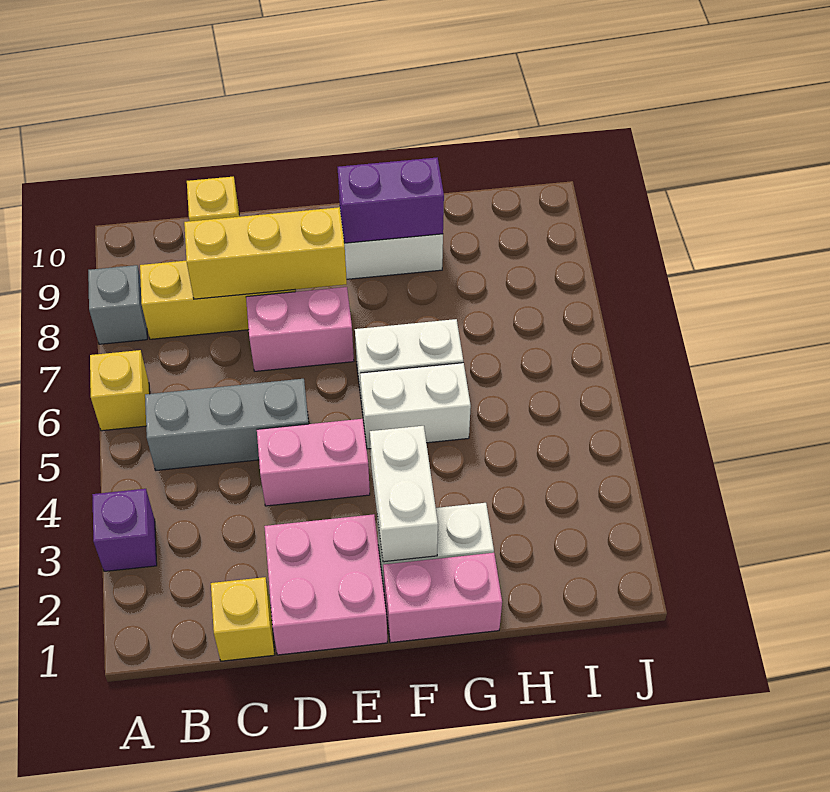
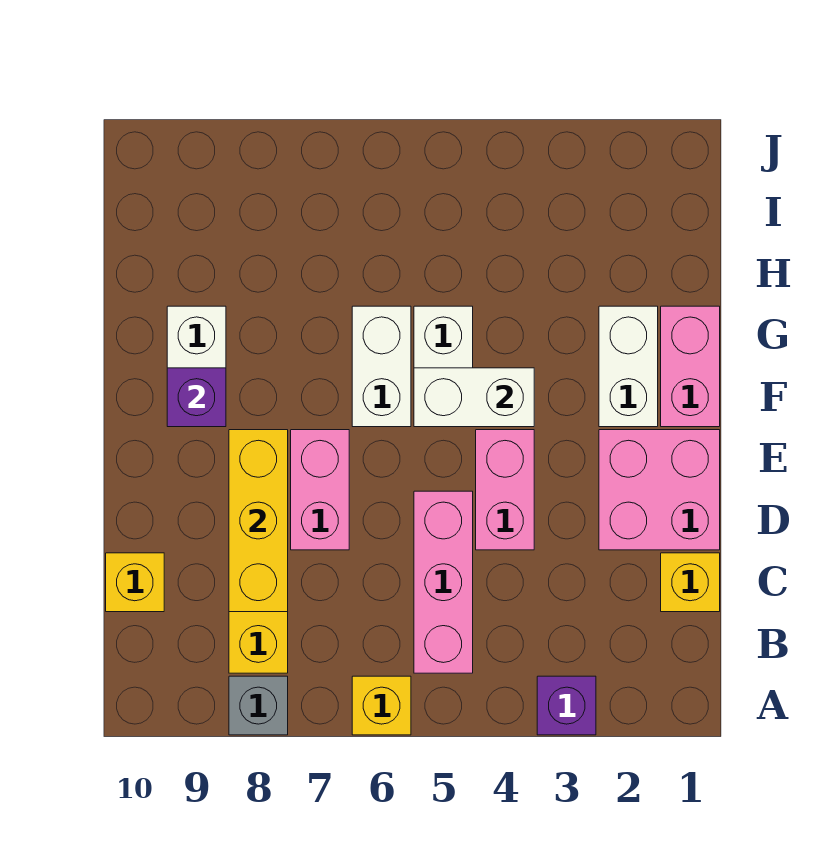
grey brick B5:D5 level 1 -> pink brick B5:D5 level 1
white brick F2:F3 level 2 -> white brick F4:F5 level 2
purple brick F9:G9 level 2 -> purple brick F9 level 2

